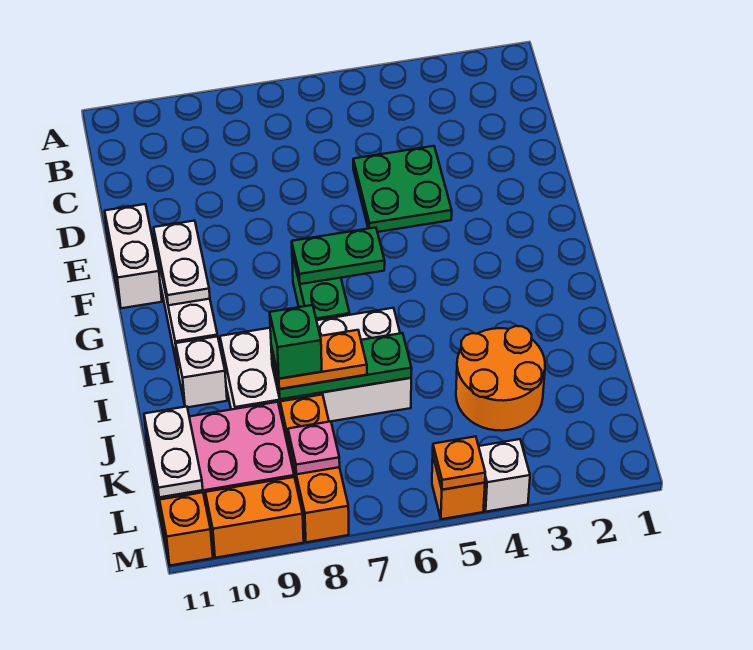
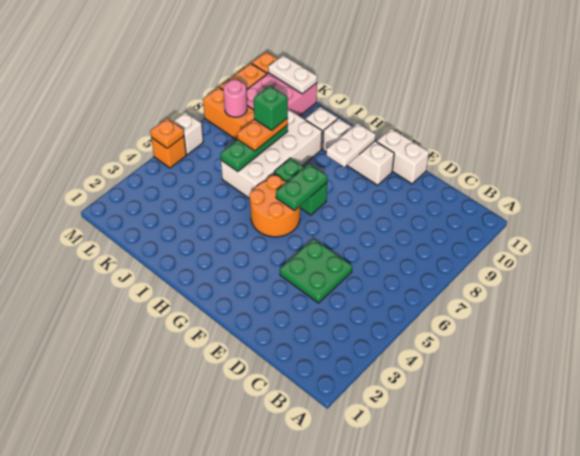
white plate F10:G10 level 2 -> white plate G9:G10 level 2
orange round brick J3:K4 level 1 -> orange round brick G5:H6 level 1
pink plate L8 level 2 -> pink round brick L8 level 2
white brick M4 level 1 -> white brick M6 level 1

